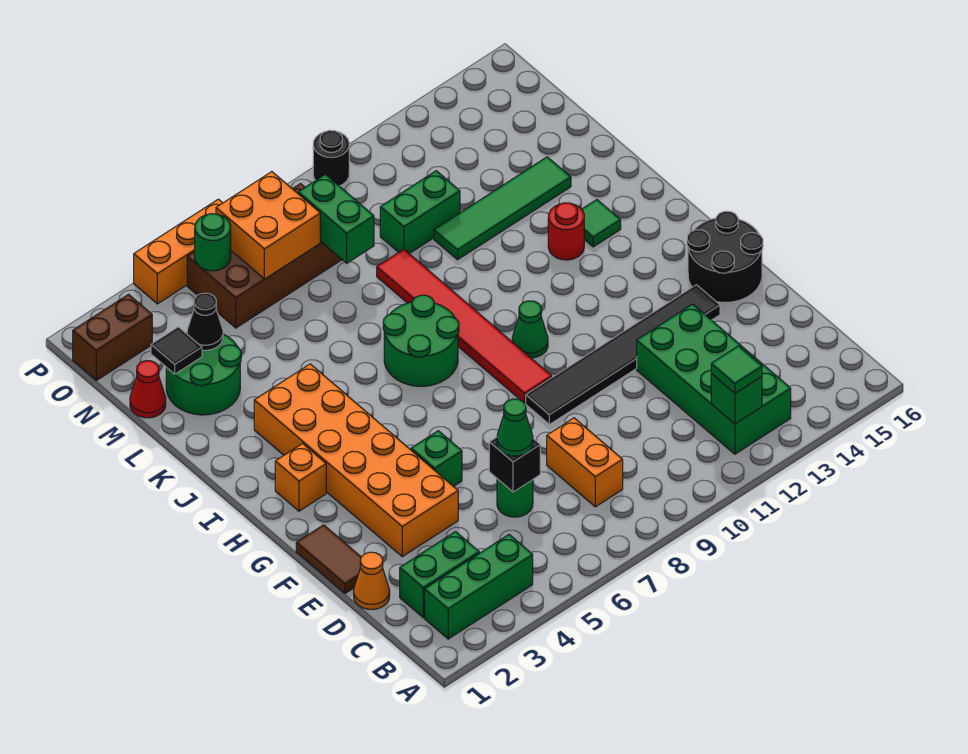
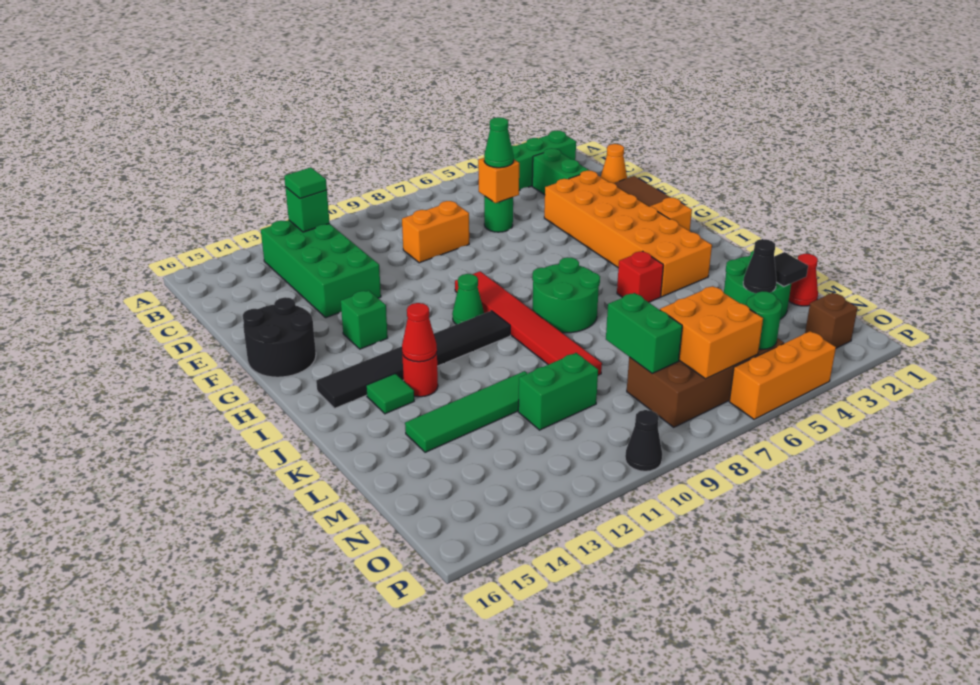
green brick C2:C3 level 1 -> green brick C3:D3 level 1
orange brick C8:D8 level 1 -> orange brick D8:D9 level 1
black brick D6 level 2 -> orange brick D6 level 2
green brick F5 level 1 -> green brick G13 level 1
black tile F9:F14 level 1 -> black tile I10:I15 level 1
none -> red brick J5 level 1
none -> red cone J13 level 2
brown brick O1:O2 level 1 -> brown brick O2 level 1
black round brick P10 level 1 -> black cone P10 level 1

